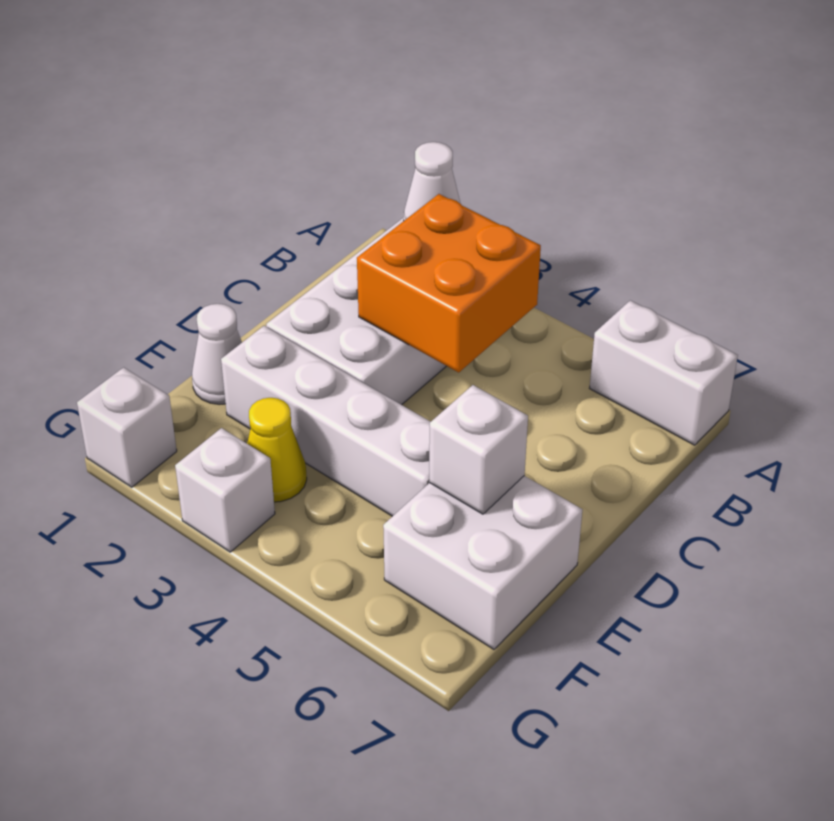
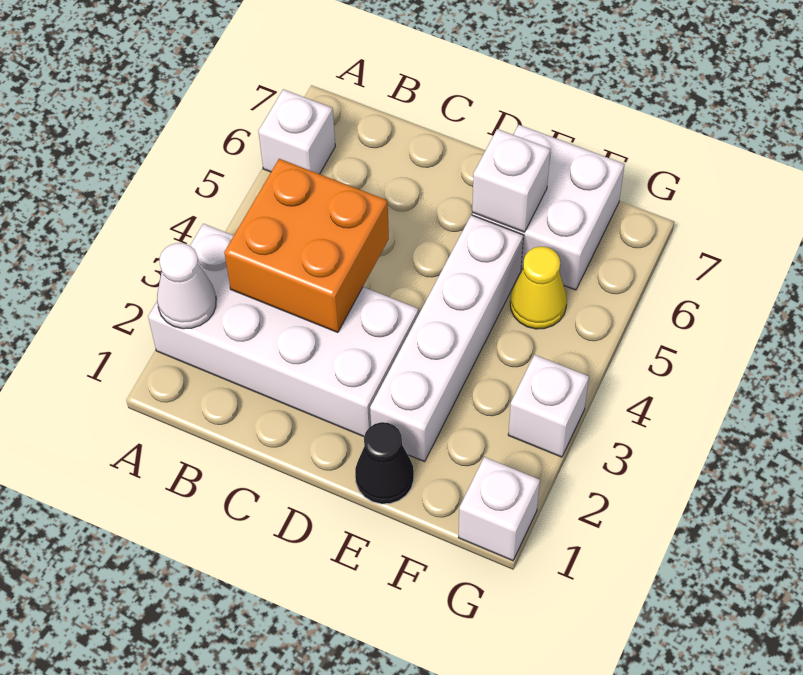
white brick A6:A7 level 1 -> white brick A6 level 1
white cone E1 level 1 -> black cone E1 level 1
yellow cone F3 level 1 -> yellow cone F5 level 1

